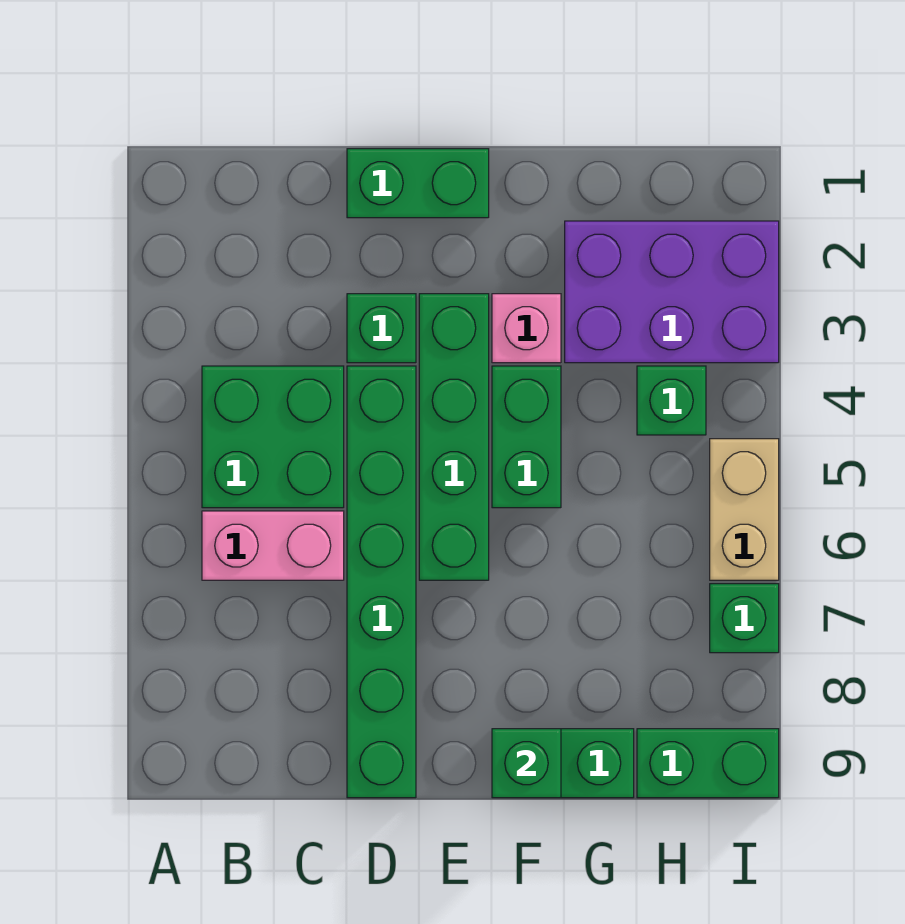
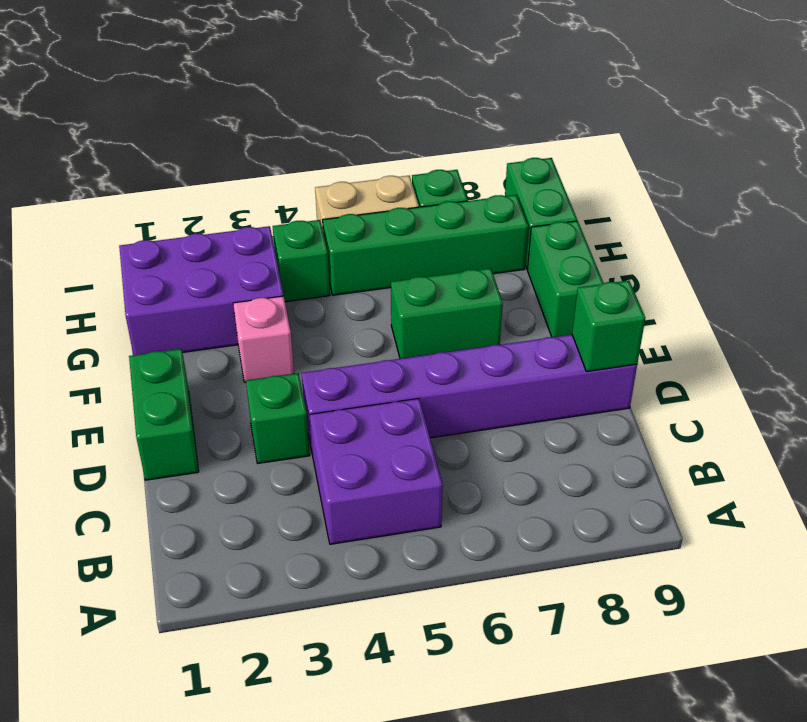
green brick B4:C5 level 1 -> purple brick B4:C5 level 1
pink brick B6:C6 level 1 -> none
green brick D4:D9 level 1 -> purple brick D4:D9 level 1
green brick E3:E6 level 1 -> green brick H5:H8 level 1
green brick F4:F5 level 1 -> green brick F6:F7 level 1
green brick F9 level 2 -> green brick D9 level 2
purple brick G2:I3 level 1 -> purple brick G1:H3 level 1

